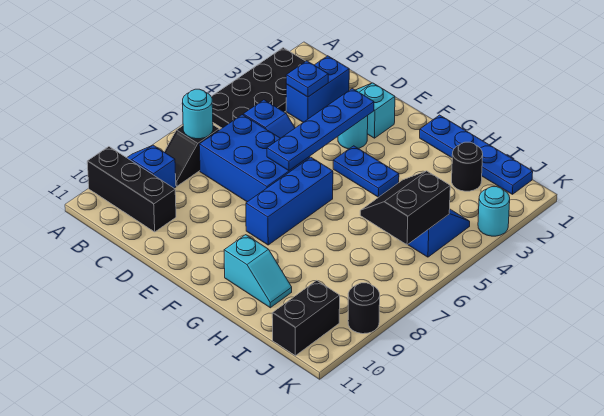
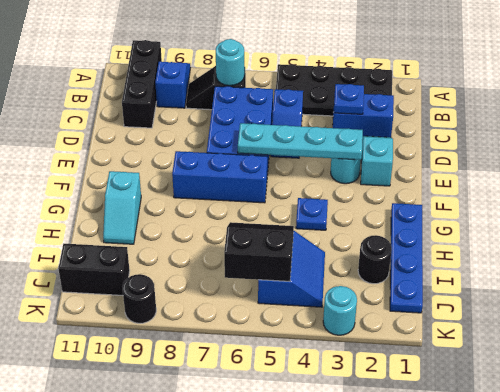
blue plate E3:E6 level 2 -> cyan plate E3:E6 level 2
blue plate F4:G4 level 1 -> blue plate G4 level 1

